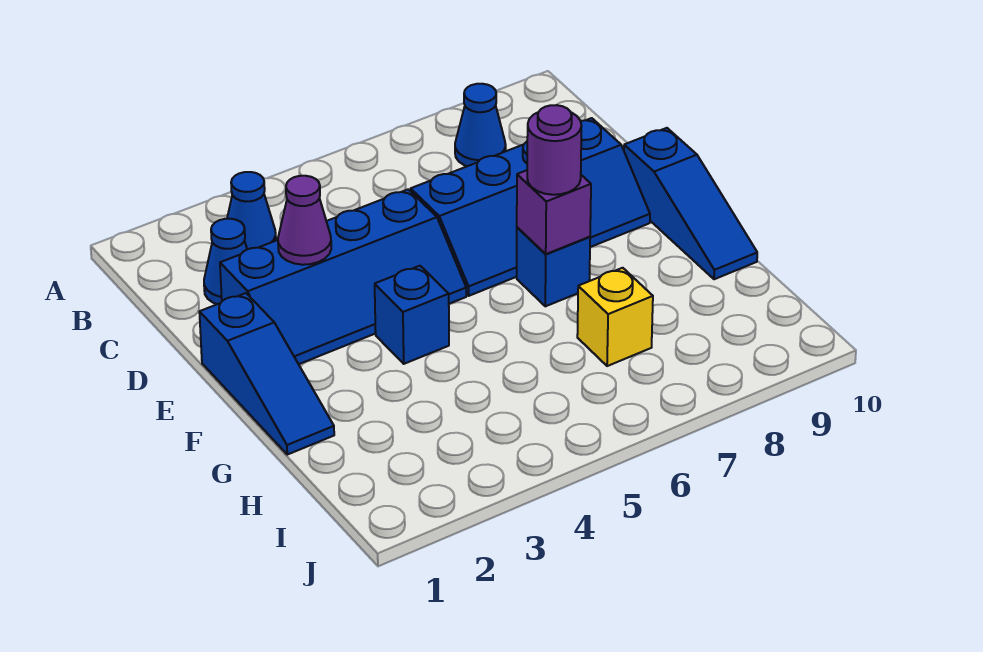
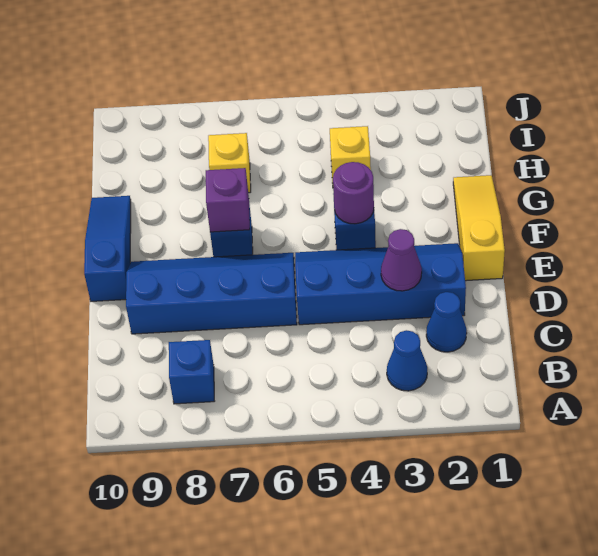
blue cone B8 level 1 -> blue brick B8 level 1
blue slope E1:G1 level 1 top E -> yellow slope E1:G1 level 1 top E
purple round brick F7 level 3 -> purple round brick F4 level 2
none -> yellow brick H4 level 1

